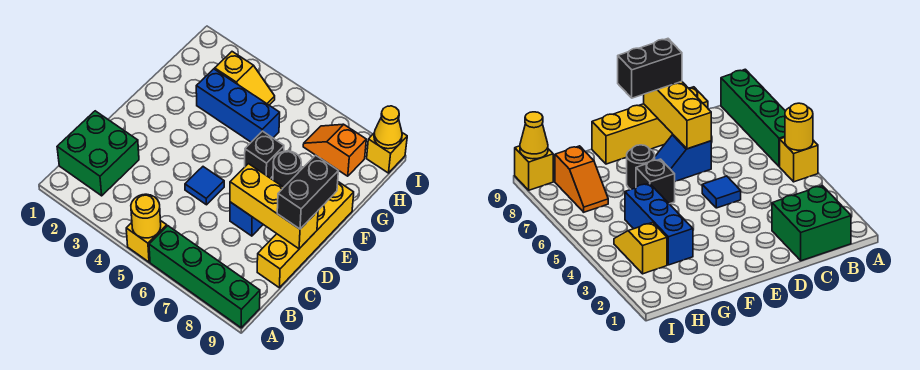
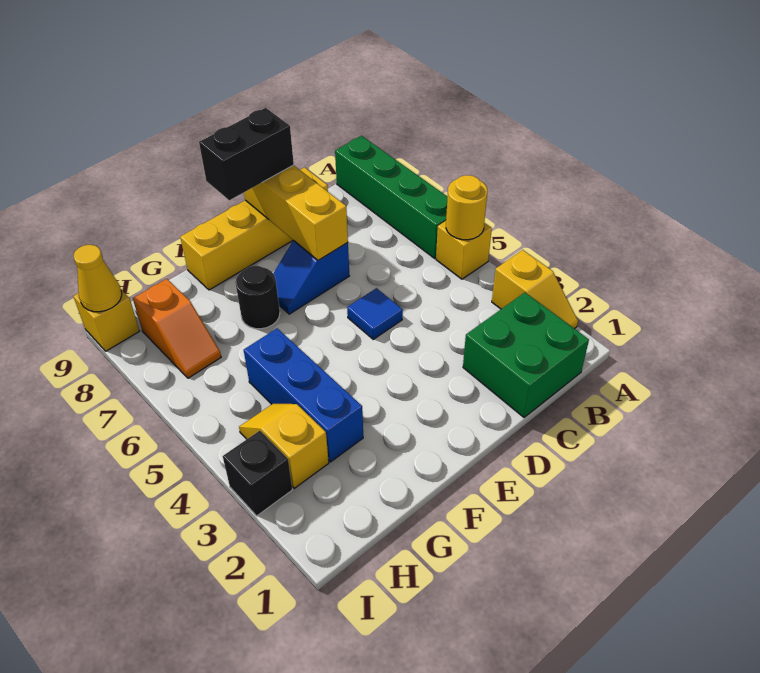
none -> yellow slope A2:A3 level 1 top 3
black brick F6 level 1 -> black brick I3 level 1

